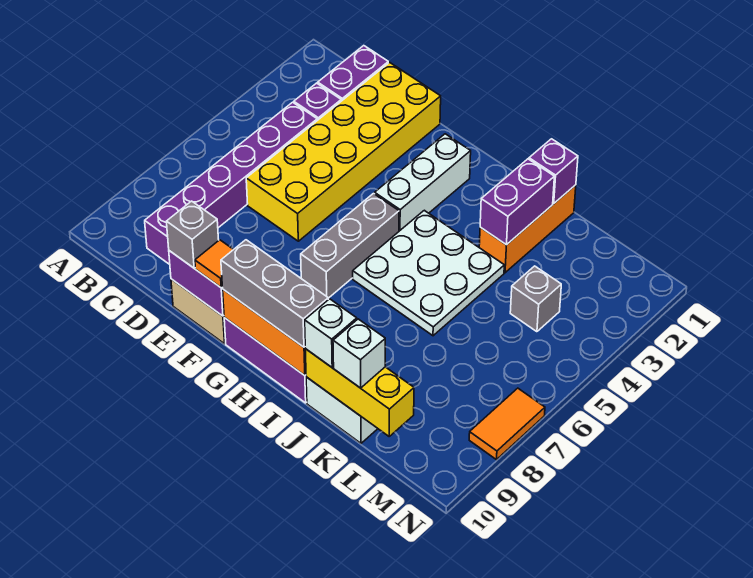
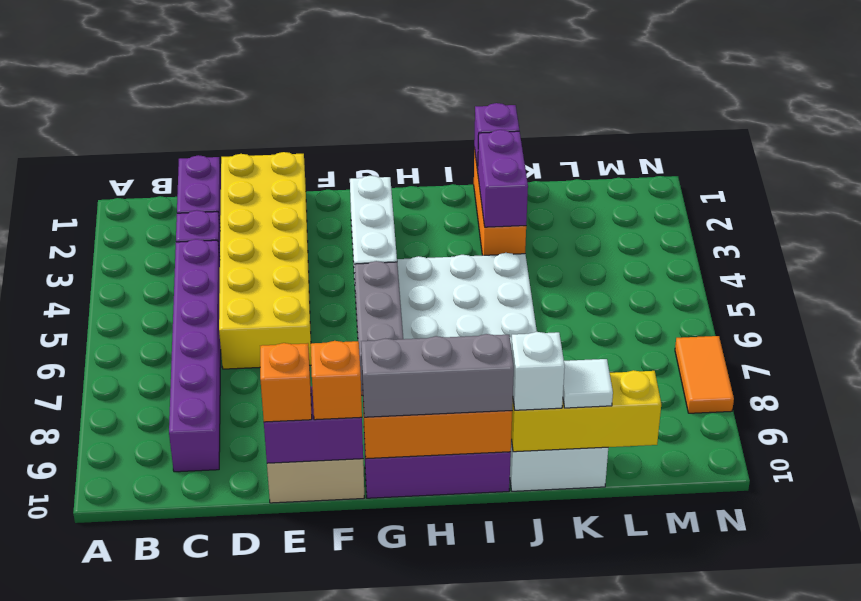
grey brick E10 level 3 -> orange brick E10 level 3
orange tile F10 level 3 -> orange brick F10 level 3
white brick K10 level 3 -> white tile K10 level 3
grey brick L4 level 1 -> none

